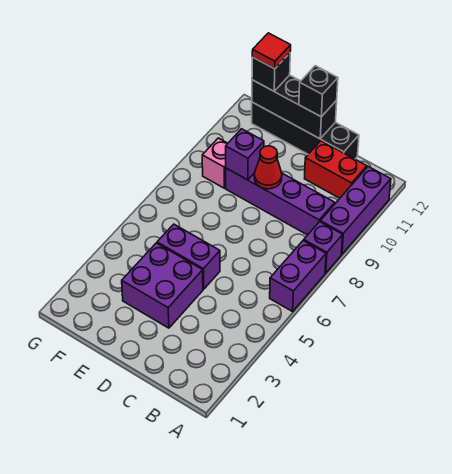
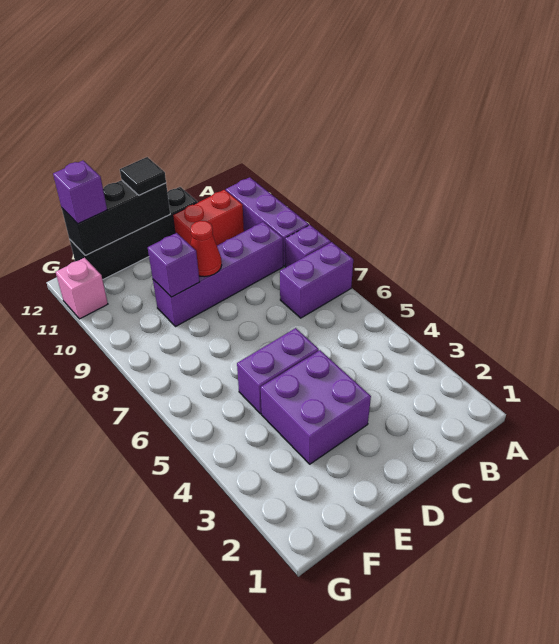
purple brick A6:A7 level 1 -> purple brick A7:B7 level 1
black brick D12 level 3 -> black tile D12 level 3
pink brick F9 level 1 -> pink brick G11 level 1
black brick F12 level 3 -> purple brick F12 level 3
red tile F12 level 4 -> none

